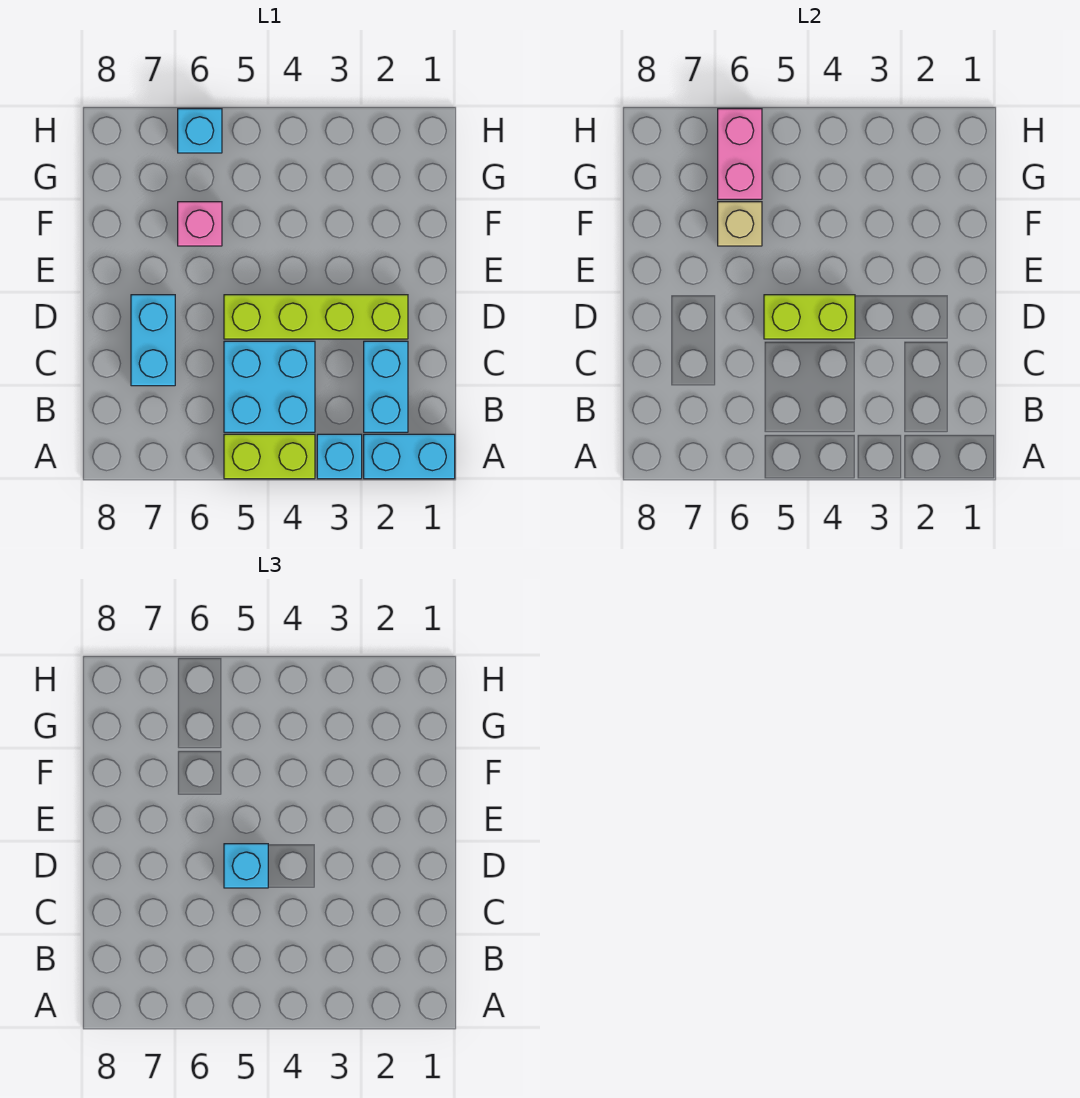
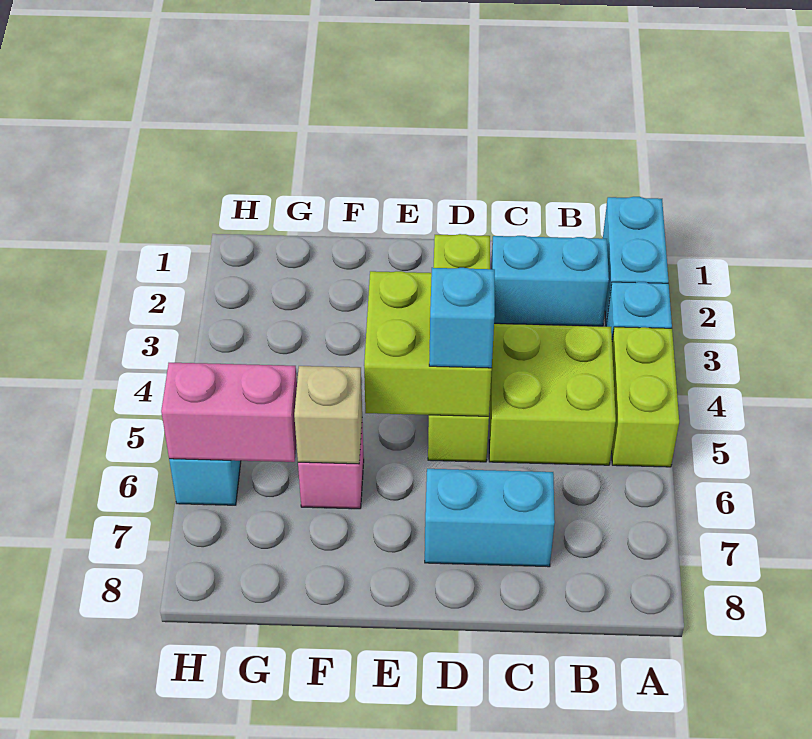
cyan brick B4:C5 level 1 -> lime brick B4:C5 level 1
lime brick D4:D5 level 2 -> lime brick D4:E5 level 2

